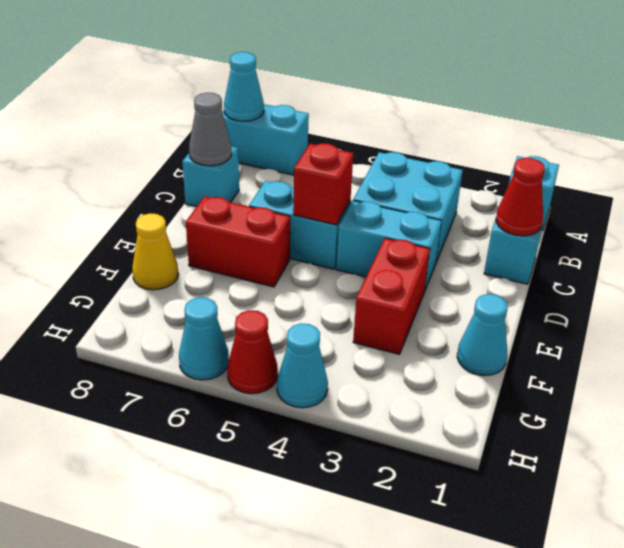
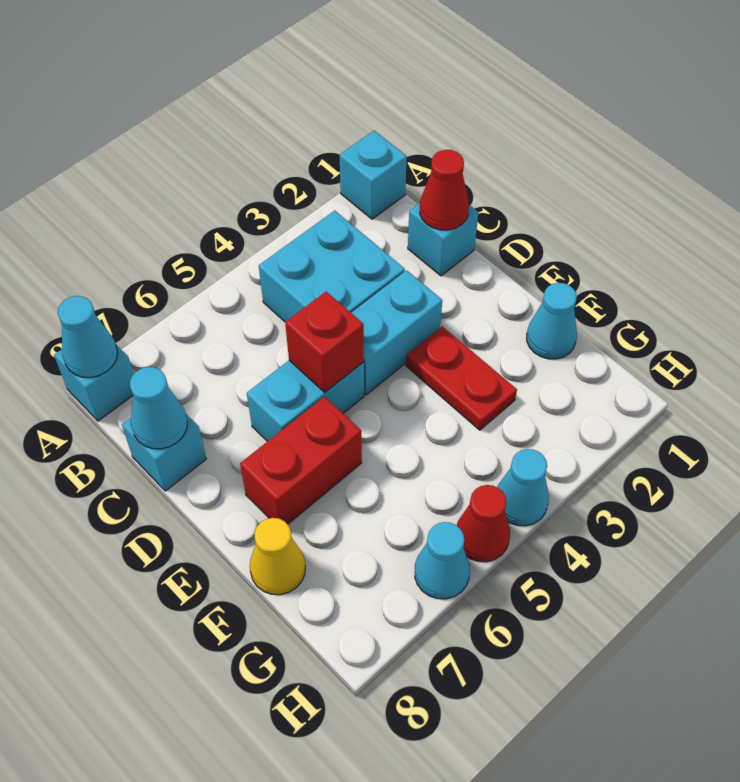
cyan brick A7:A8 level 1 -> cyan brick A8 level 1
grey cone C8 level 2 -> cyan cone C8 level 2
red brick E3:F3 level 1 -> red plate E3:F3 level 1

